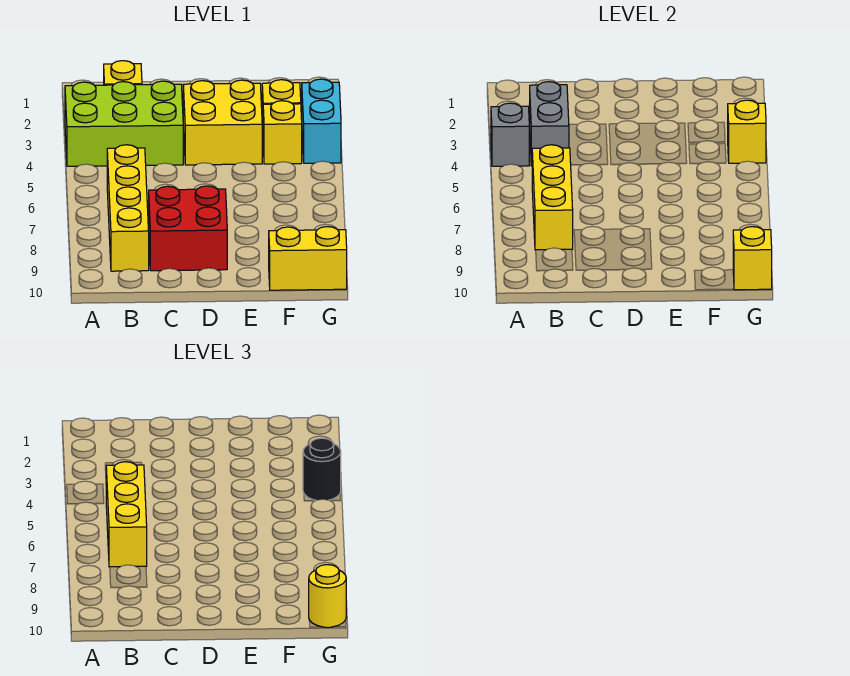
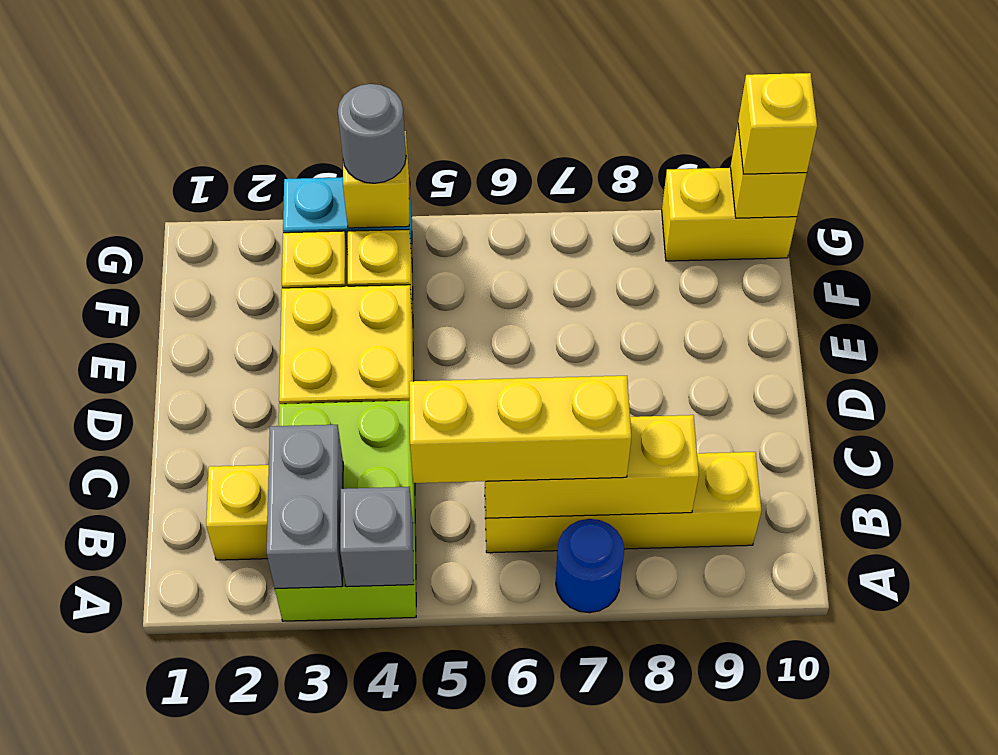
none -> blue round brick A7 level 1
grey brick B3:B4 level 2 -> grey brick A3:B3 level 2
red brick C8:D9 level 1 -> none
yellow brick F10:G10 level 1 -> yellow brick G9:G10 level 1
black round brick G4 level 3 -> grey round brick G4 level 3
yellow round brick G10 level 3 -> yellow brick G10 level 3

